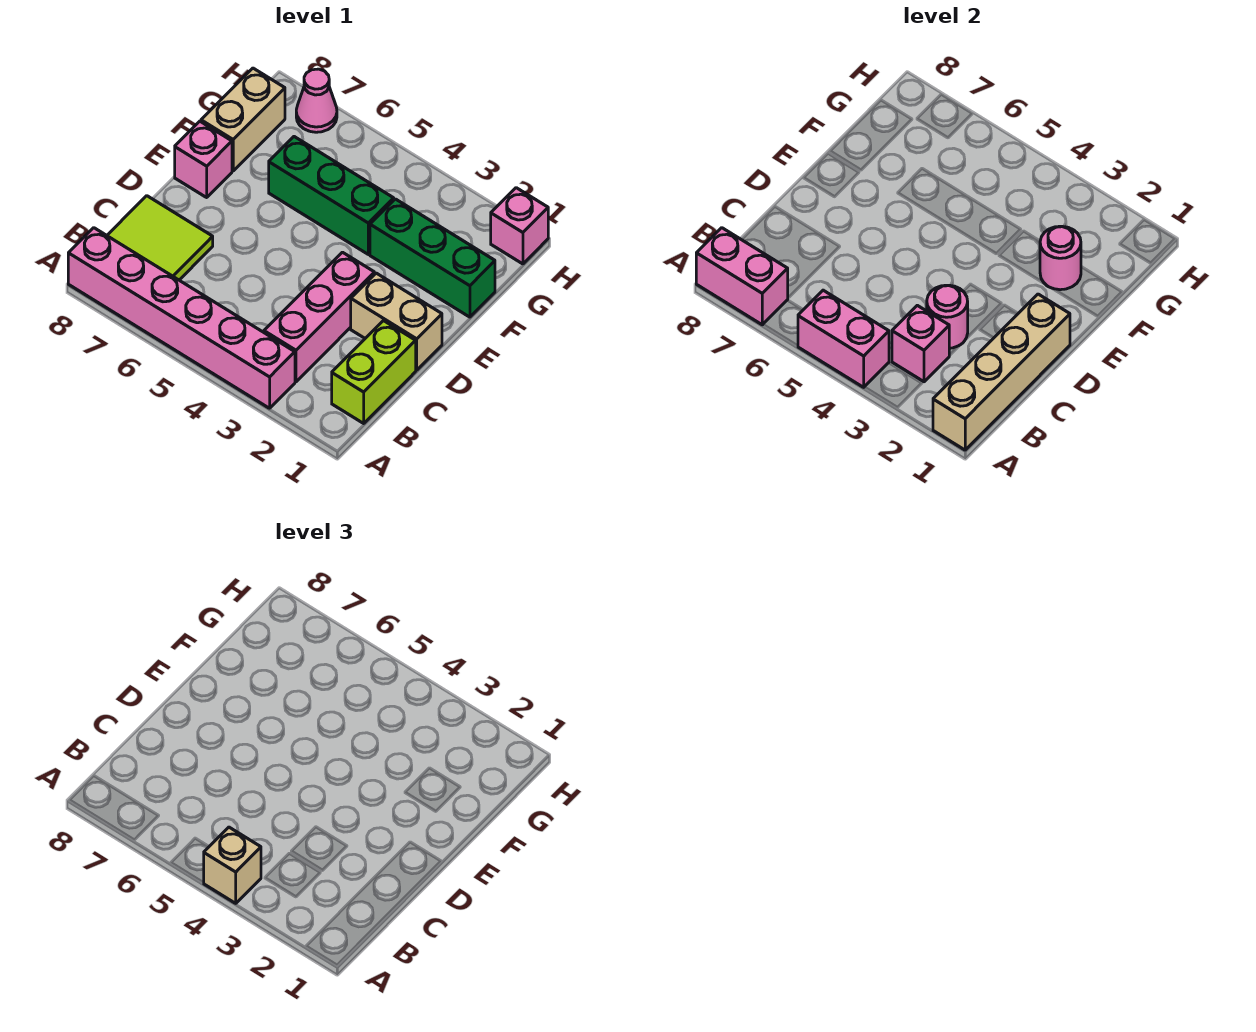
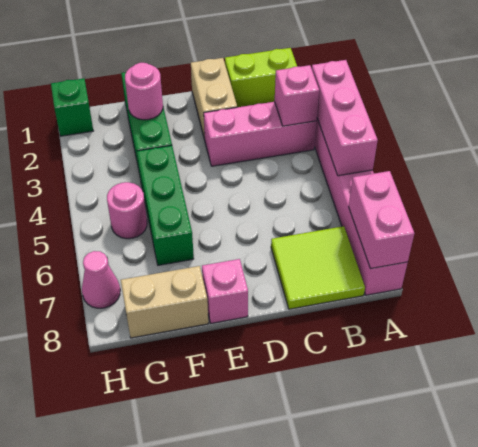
tan brick A1:D1 level 2 -> none
pink brick A4:A5 level 2 -> pink brick A3:A5 level 2
tan brick A4 level 3 -> none
pink round brick C3 level 2 -> pink round brick G5 level 1
pink brick H1 level 1 -> green brick H1 level 1

